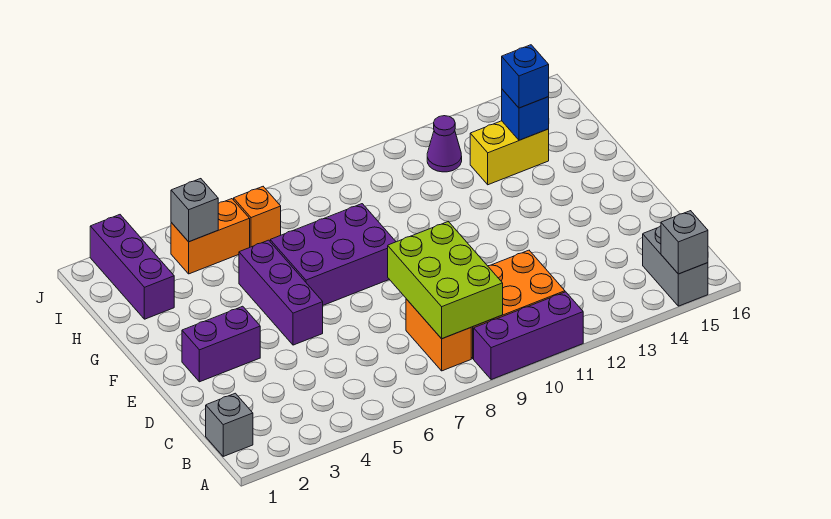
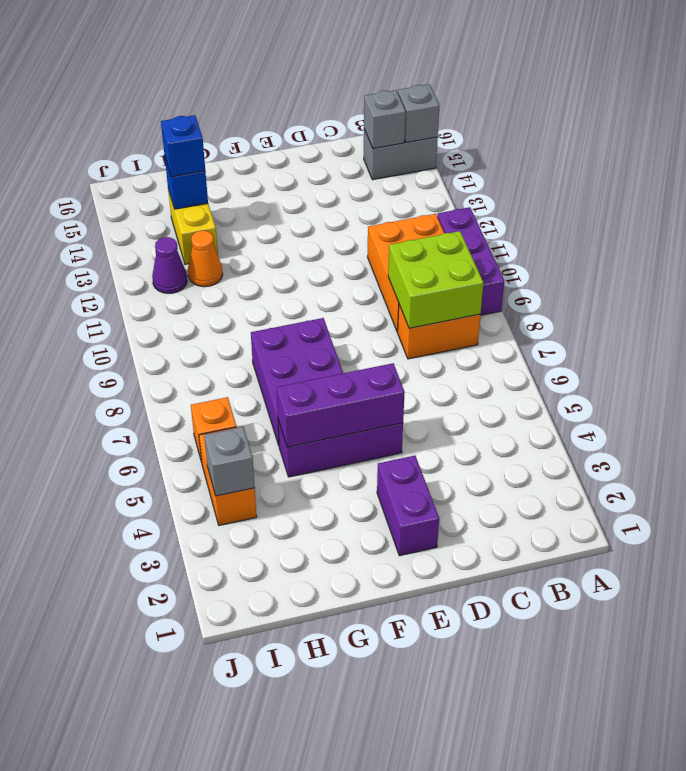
grey brick B1 level 1 -> grey brick B15 level 2
lime brick B8:D9 level 2 -> lime brick B8:C9 level 2
purple brick H2:J2 level 1 -> purple brick E5:G5 level 2
none -> orange cone H12 level 1

